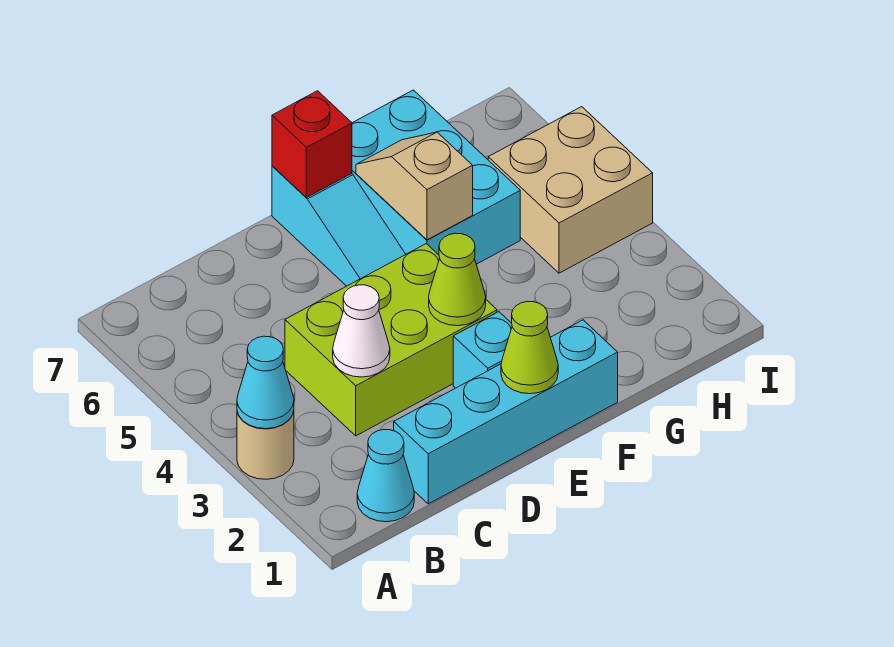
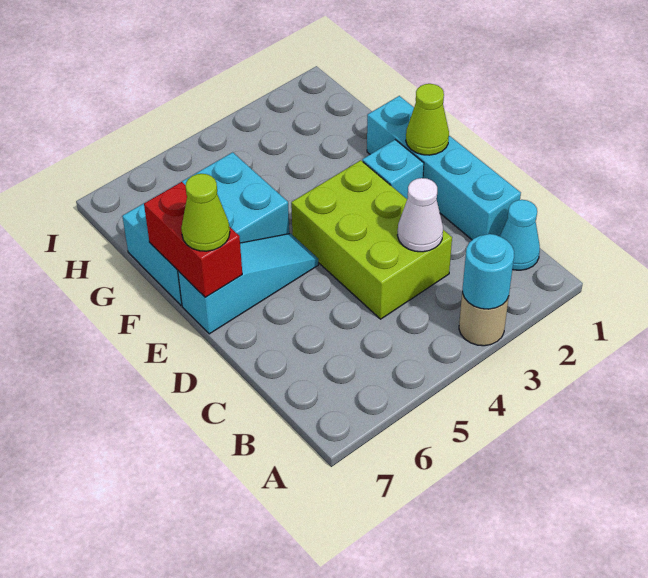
cyan cone A3 level 2 -> cyan round brick A3 level 2
lime cone E3 level 2 -> lime cone E7 level 3
red brick E7 level 2 -> red brick E7:F7 level 2
tan slope F5:F6 level 2 top 5 -> none
tan brick H4:I5 level 1 -> none

